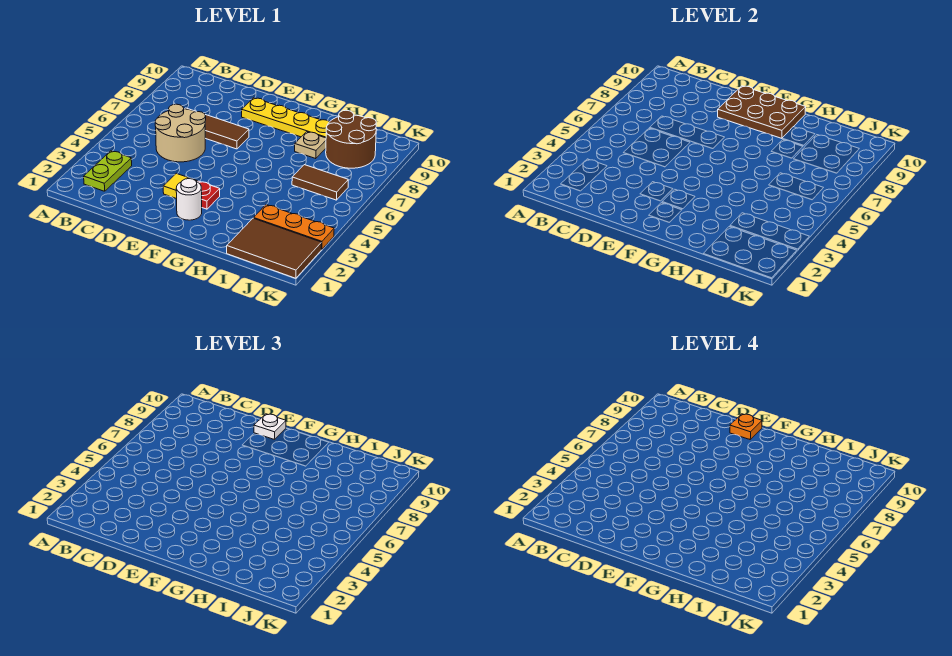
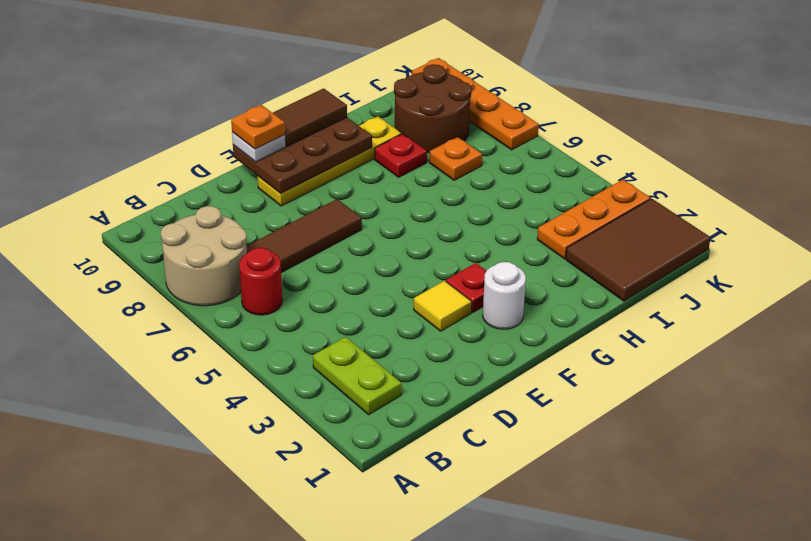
none -> red round brick B6 level 1
tan round brick C5:D6 level 1 -> tan round brick A7:B8 level 1
tan plate H8 level 1 -> red plate H8 level 1
brown tile I6:J6 level 1 -> brown tile F10:G10 level 3
none -> orange plate I7 level 1
none -> orange plate K7:K10 level 1

